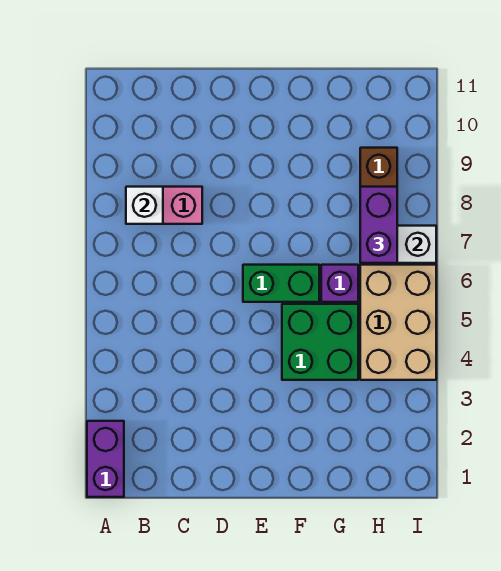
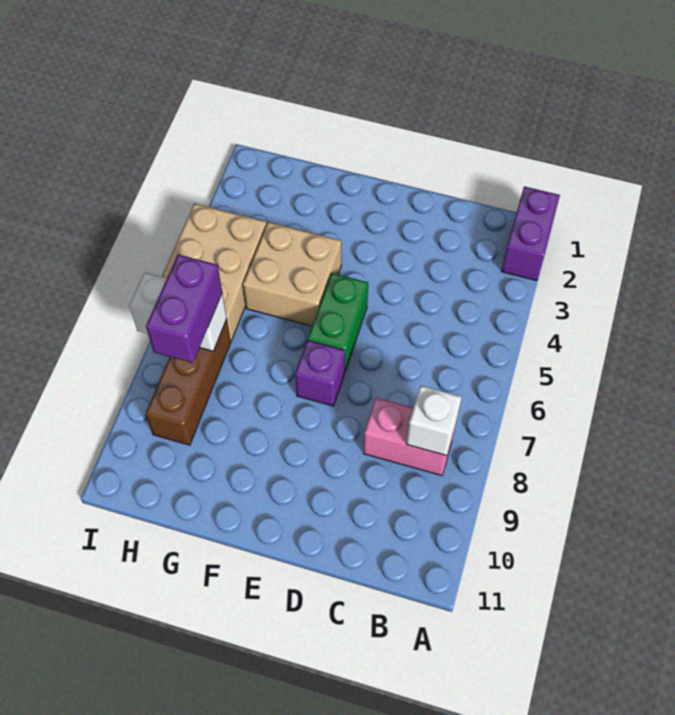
green brick E6:F6 level 1 -> green brick E5:E6 level 1
green brick F4:G5 level 1 -> tan brick F4:G5 level 1
purple brick G6 level 1 -> purple brick E7 level 1

